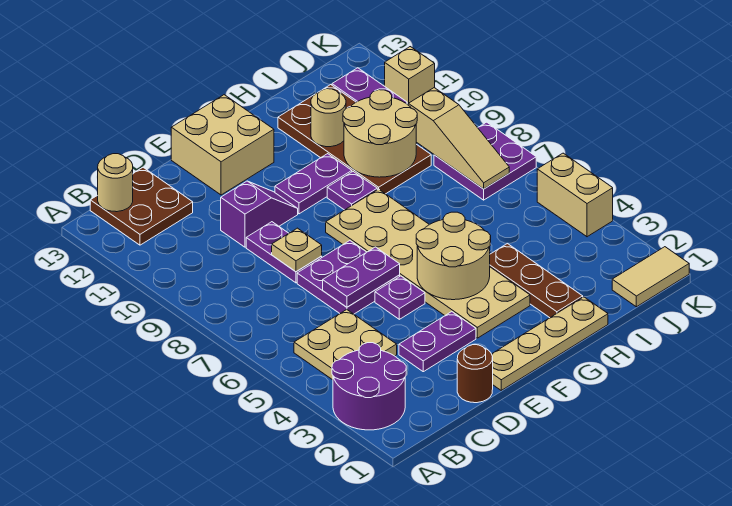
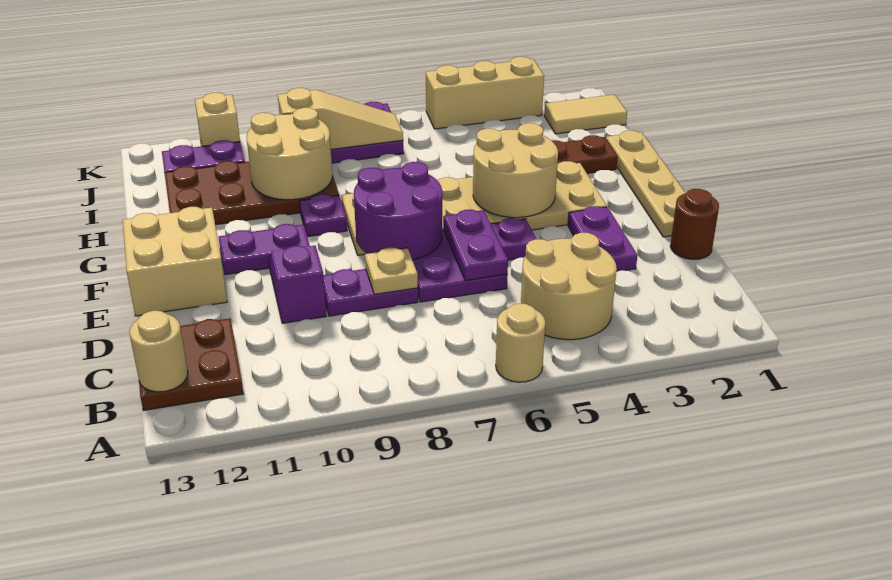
purple round brick A2:B3 level 1 -> purple round brick E7:F8 level 2
tan plate B4:C5 level 1 -> tan round brick B4:C5 level 1
purple plate F10:G10 level 1 -> purple plate F10:F11 level 1
tan round brick H11 level 2 -> tan round brick A6 level 1
tan tile J1:K1 level 1 -> tan tile J1:J2 level 1
tan brick K4:K5 level 1 -> tan brick K3:K5 level 1

